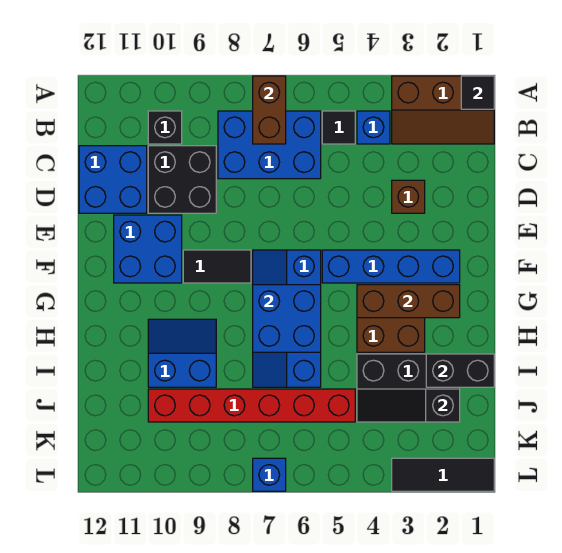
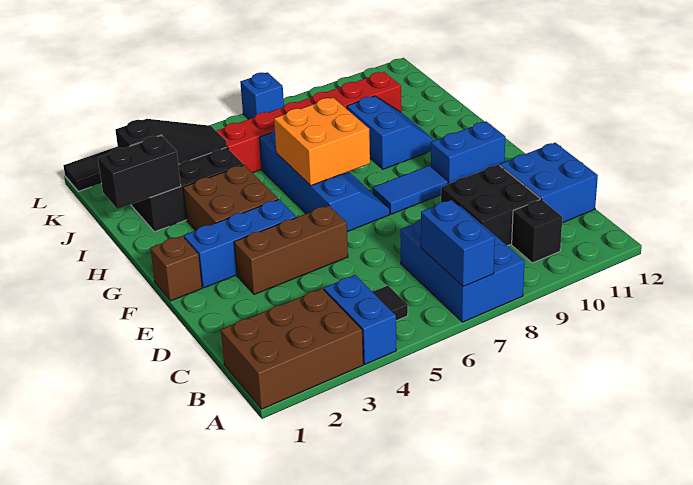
brown slope A1:B3 level 1 top A -> brown brick A1:B3 level 1
black tile A1 level 2 -> none
brown brick A7:B7 level 2 -> blue brick A7:B7 level 2
blue brick B4 level 1 -> blue brick A4:B4 level 1
blue brick B6:C8 level 1 -> blue brick A7:C8 level 1
brown brick D3 level 1 -> brown brick F1 level 1
blue brick E10:F11 level 1 -> blue brick F10:F11 level 1
blue brick F2:F5 level 1 -> blue brick F2:F4 level 1
black tile F8:F9 level 1 -> blue tile F8:F9 level 1
brown brick G2:G4 level 2 -> brown brick E3:E5 level 1
blue brick G6:H7 level 2 -> orange brick G6:H7 level 2
blue slope H9:I10 level 1 top I -> blue slope H9:I10 level 1 top 9

